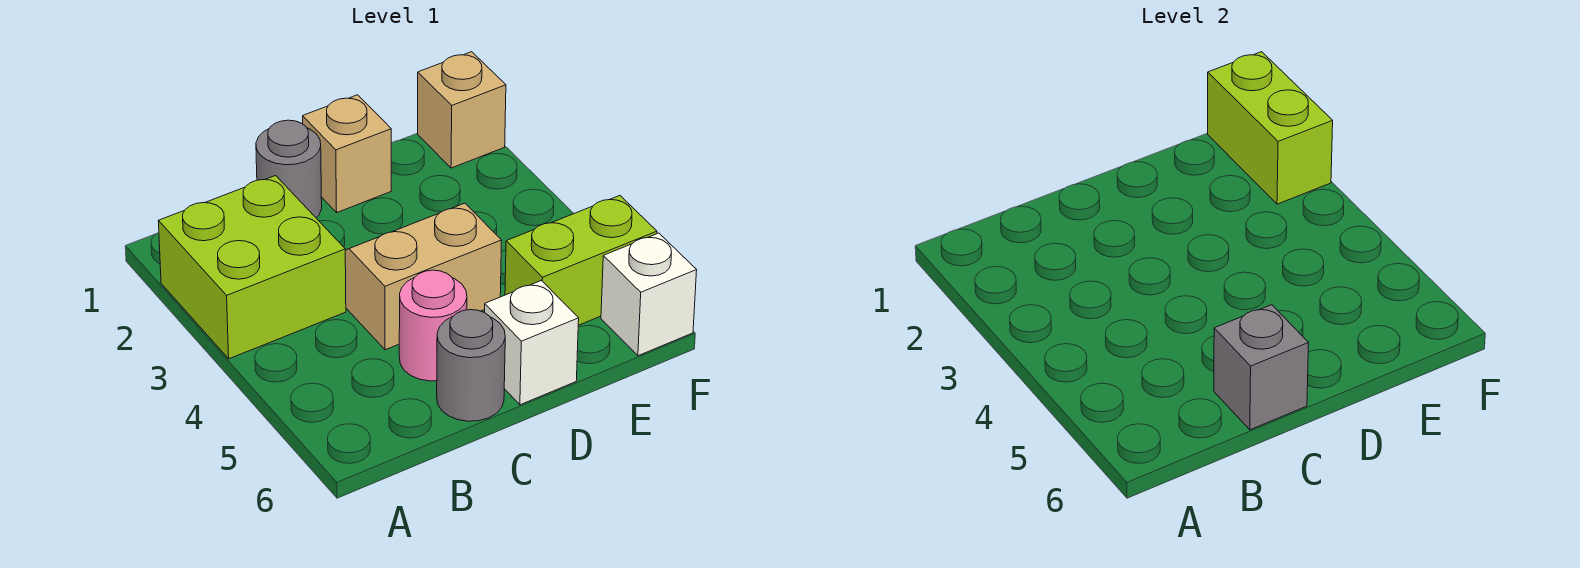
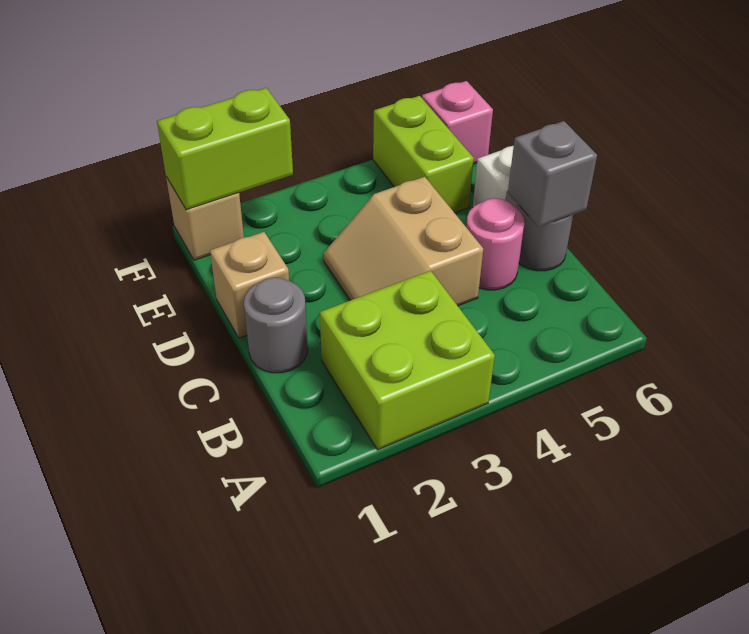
white brick F6 level 1 -> pink brick F6 level 1

